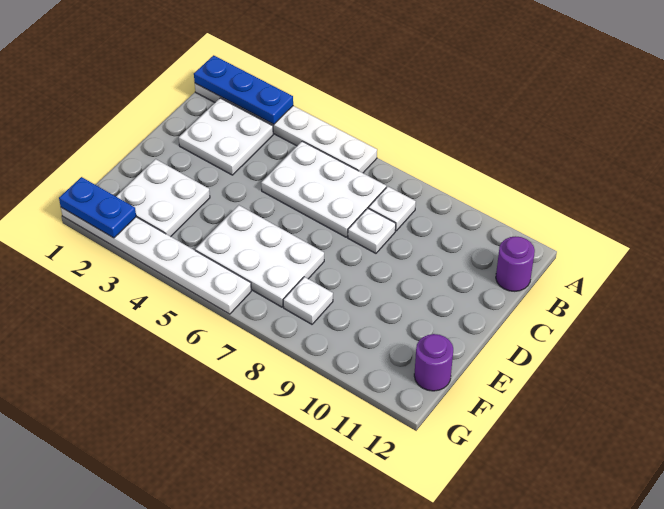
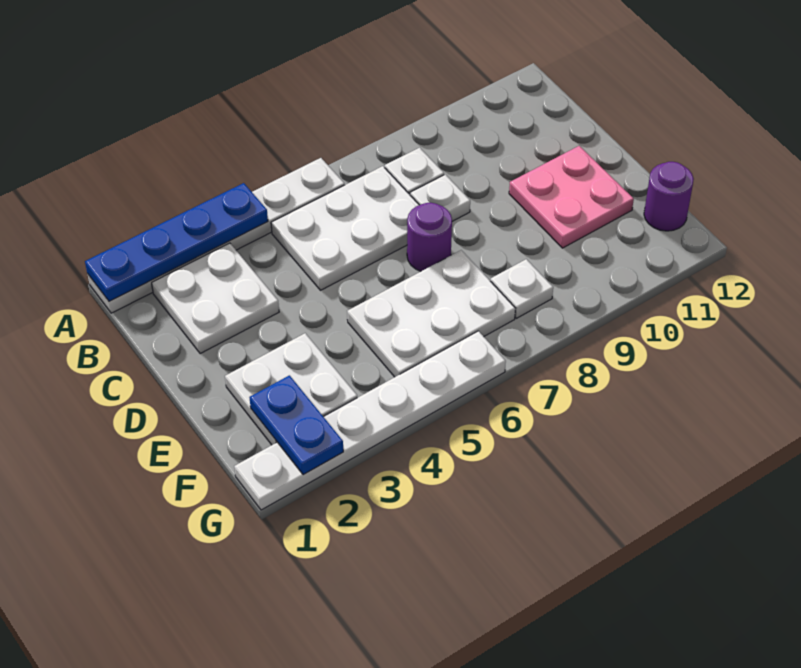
blue plate A1:A3 level 2 -> blue plate A1:A4 level 2
purple round brick B12 level 1 -> purple round brick D7 level 1
none -> pink plate D10:E11 level 1
blue plate G1:G2 level 2 -> blue plate F2:G2 level 2

